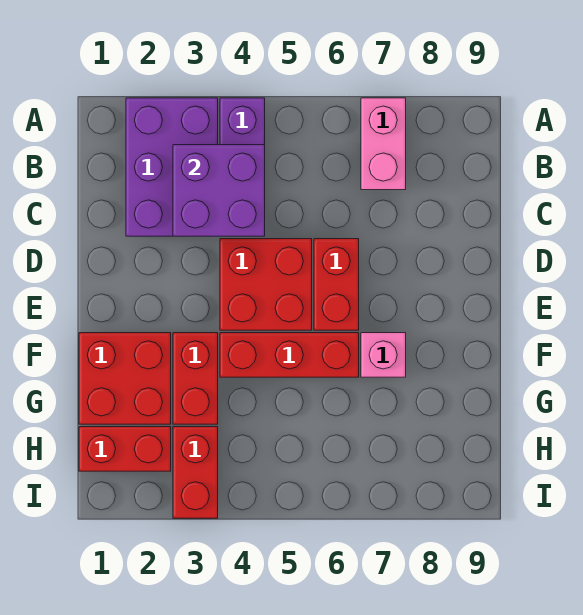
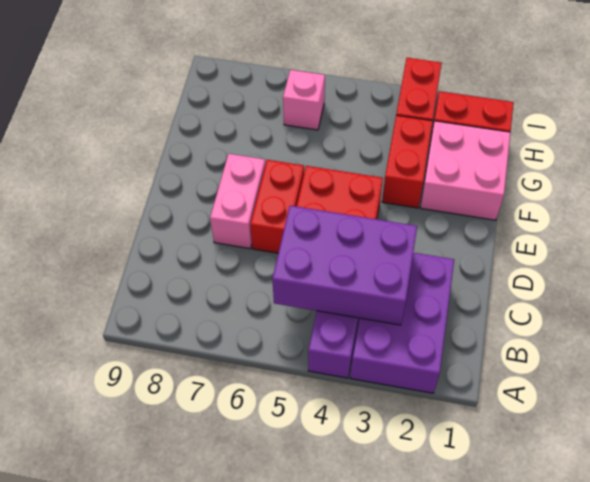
pink brick A7:B7 level 1 -> pink brick D7:E7 level 1
purple brick B3:C4 level 2 -> purple brick B3:C5 level 2
red brick F1:G2 level 1 -> pink brick F1:G2 level 1
red brick F4:F6 level 1 -> none
pink brick F7 level 1 -> pink brick H6 level 1

